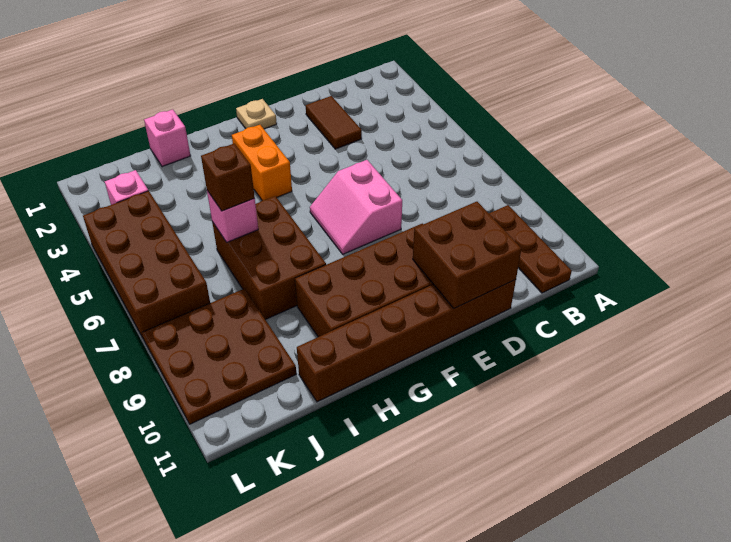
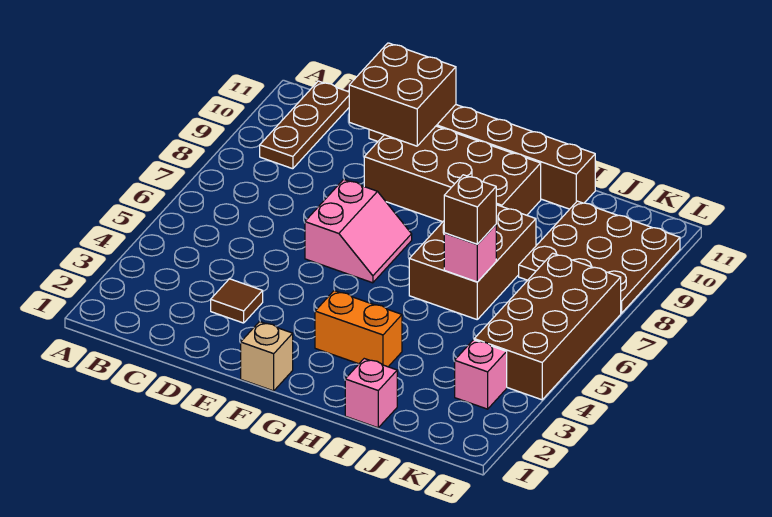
brown tile D2:D3 level 1 -> brown tile D3 level 1
tan plate F1 level 1 -> tan brick F1 level 1
orange brick G3:G4 level 1 -> orange brick G3:H3 level 1

